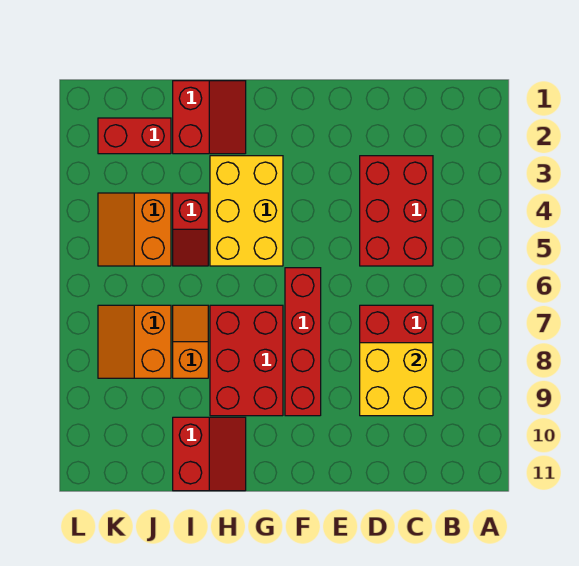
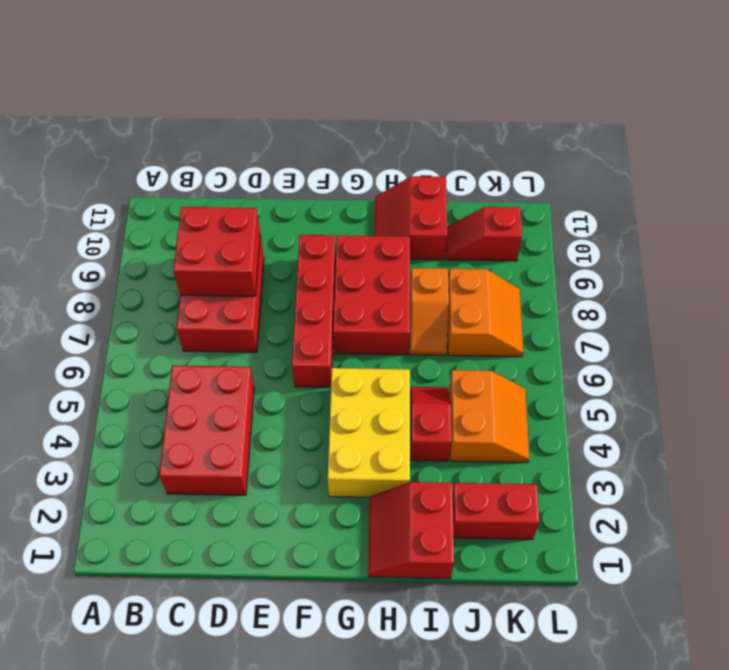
yellow brick C8:D9 level 2 -> red brick C8:D9 level 2
none -> red slope J10:K10 level 1 top K

